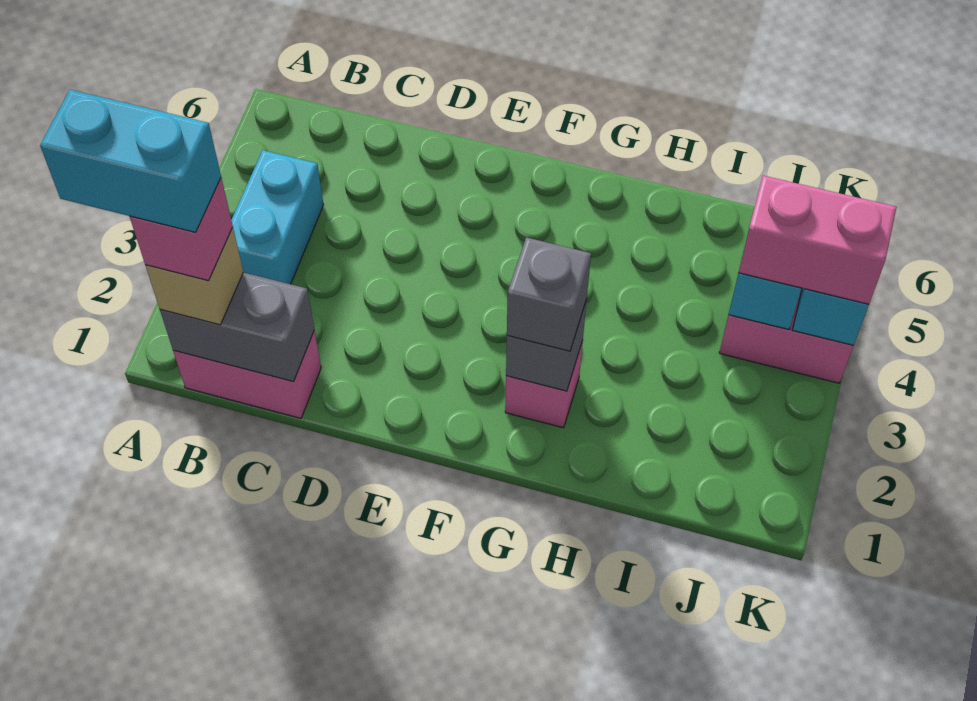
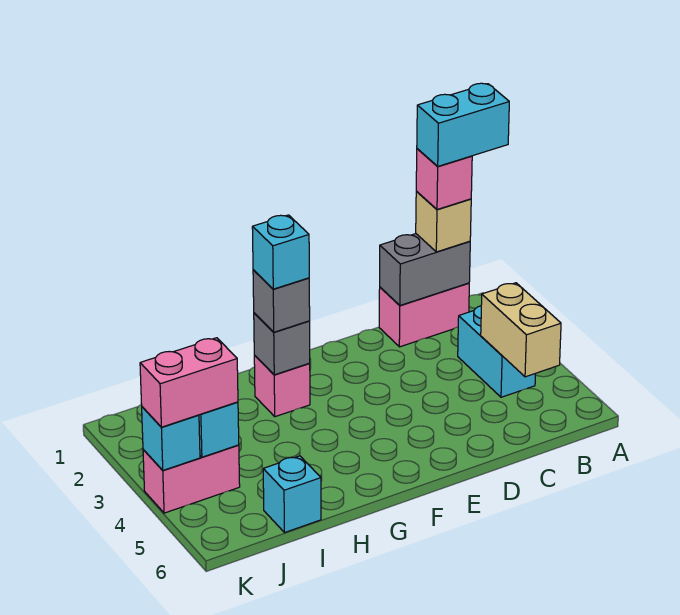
none -> tan brick B4:B5 level 2
none -> cyan brick G2 level 4
none -> cyan brick I6 level 1

